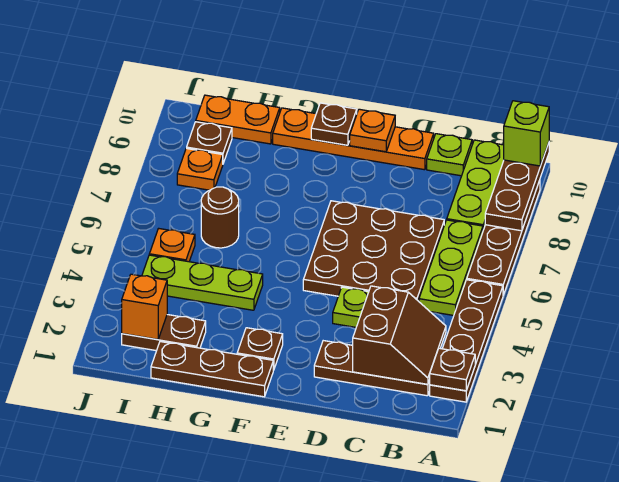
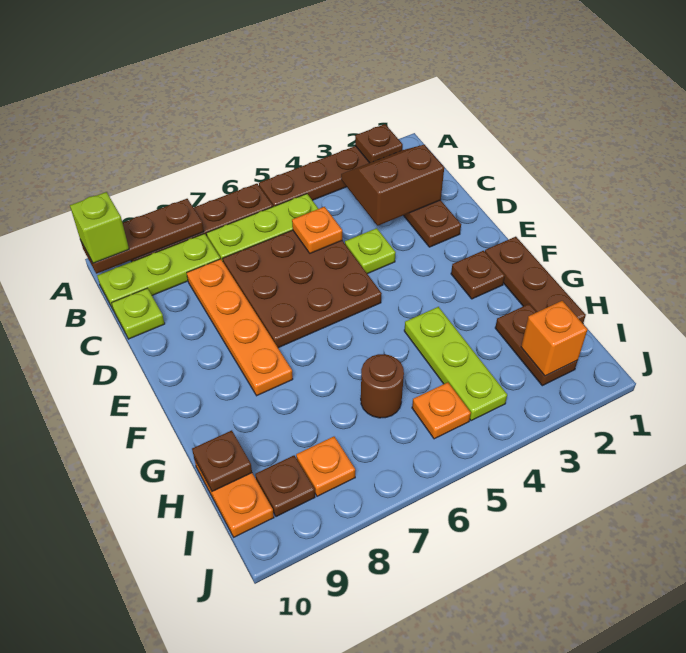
orange plate D10:G10 level 1 -> orange plate C8:F8 level 1
orange plate E10 level 2 -> orange plate C5 level 2
brown plate F10 level 2 -> brown plate H10 level 2

